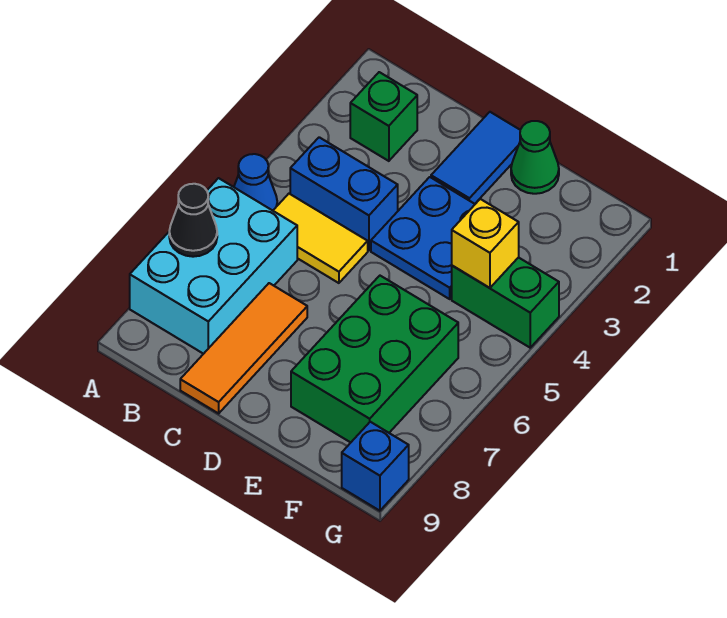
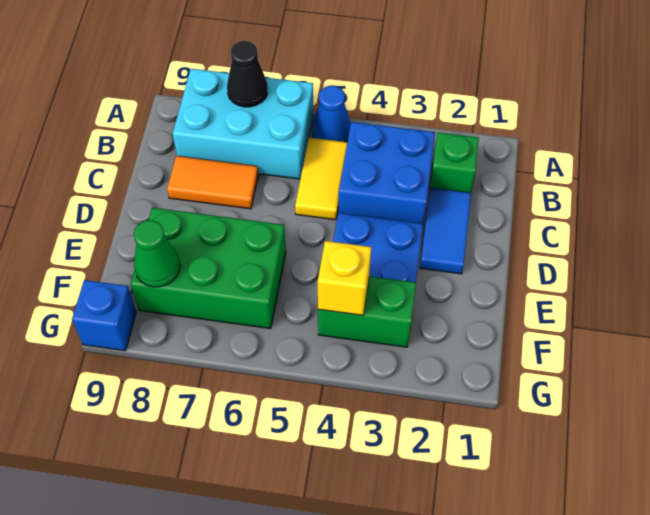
blue brick B4:C4 level 1 -> blue brick B3:C4 level 1
orange tile C7:C9 level 1 -> orange tile C7:C8 level 1
blue tile D1:D2 level 1 -> blue tile C2:D2 level 1
green cone E1 level 1 -> green cone F8 level 2
green brick F4:G4 level 1 -> green brick F3:F4 level 1

